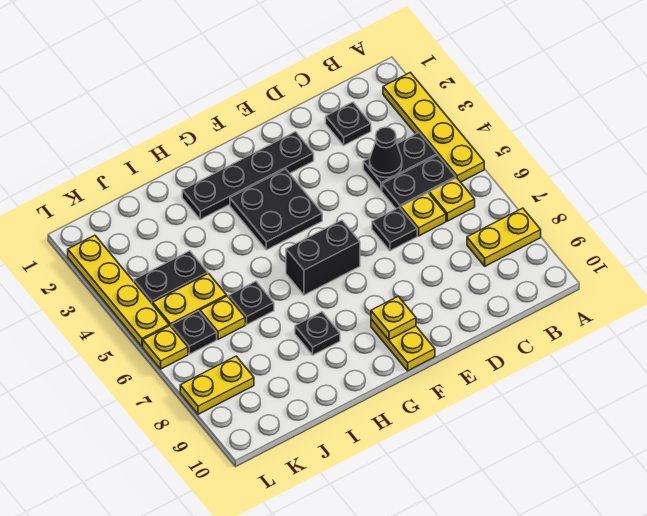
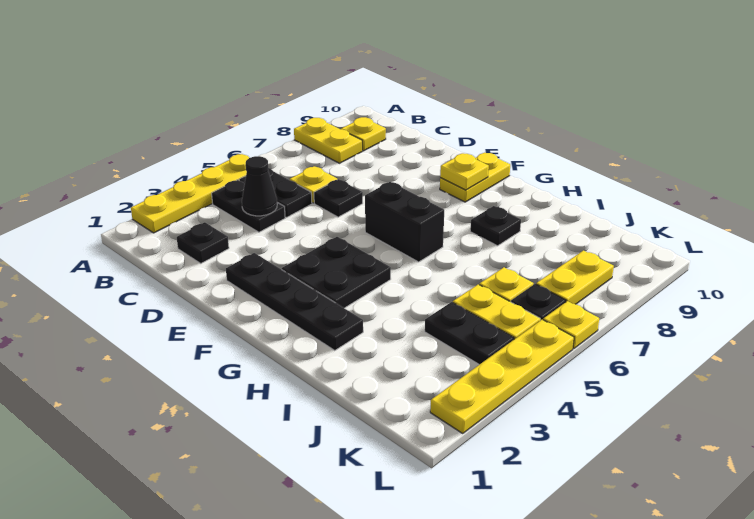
yellow plate B6 level 1 -> yellow plate B9 level 1
black plate I6 level 1 -> none
yellow plate K8:L8 level 1 -> yellow plate K7:K8 level 1

